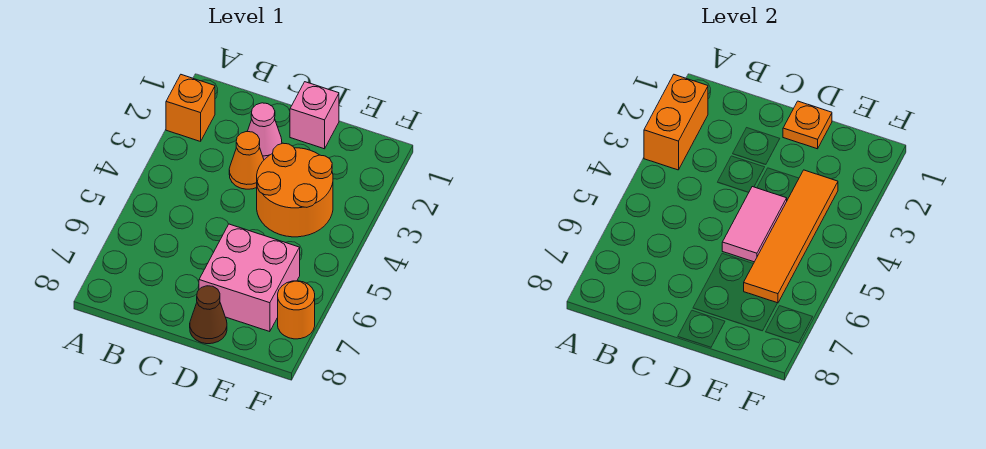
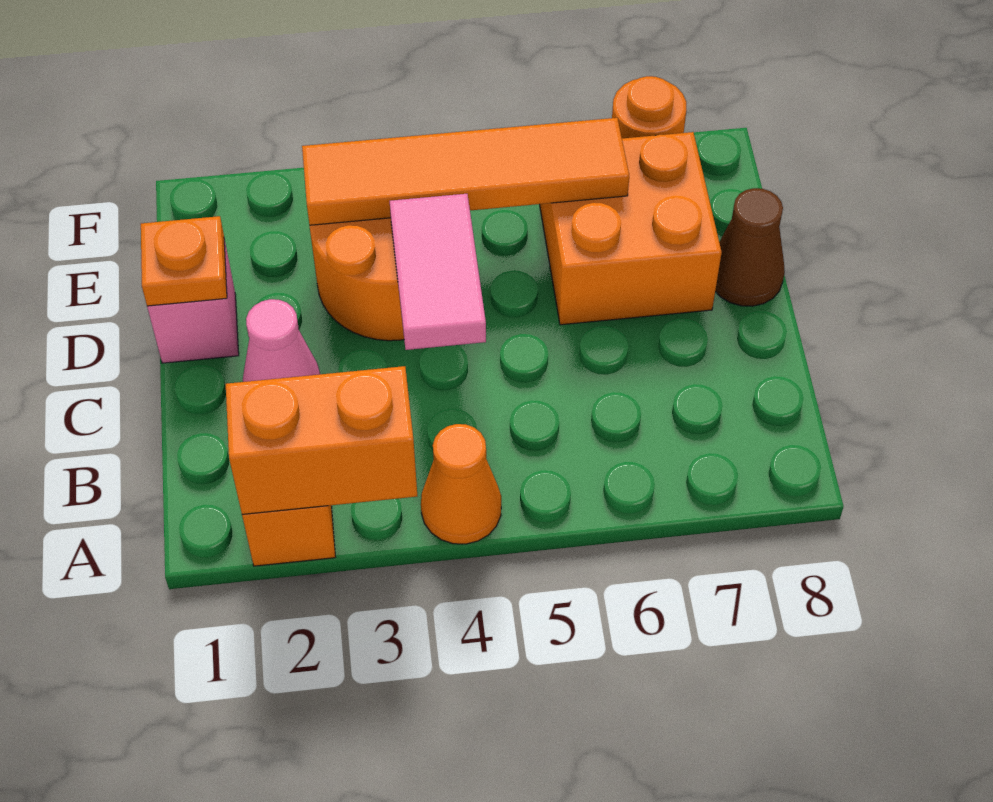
orange cone C3 level 1 -> orange cone A4 level 1
pink tile D4:D5 level 2 -> pink tile C4:D4 level 2
pink brick D6:E7 level 1 -> orange brick D6:E7 level 1

